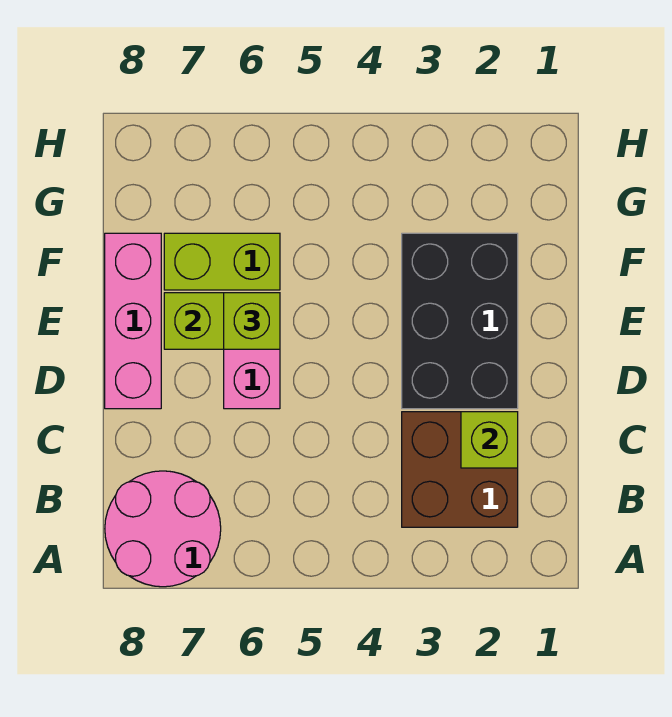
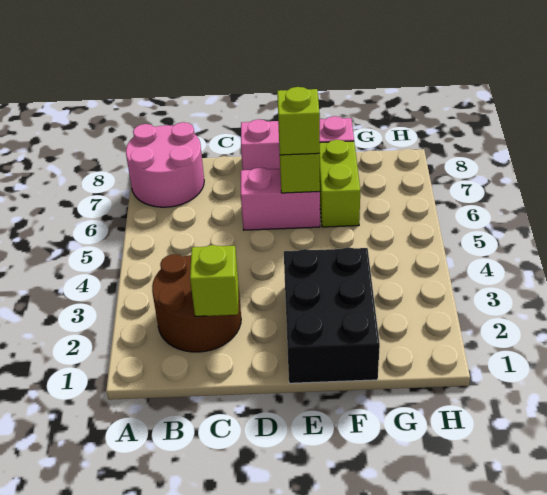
brown brick B2:C3 level 1 -> brown round brick B2:C3 level 1
black brick D2:F3 level 1 -> black brick E1:F3 level 1

